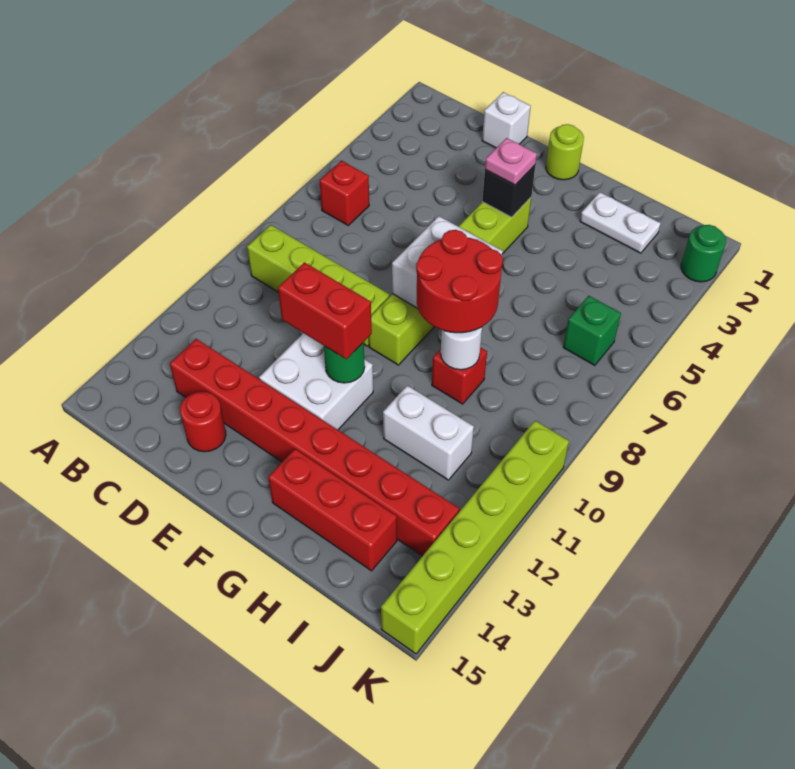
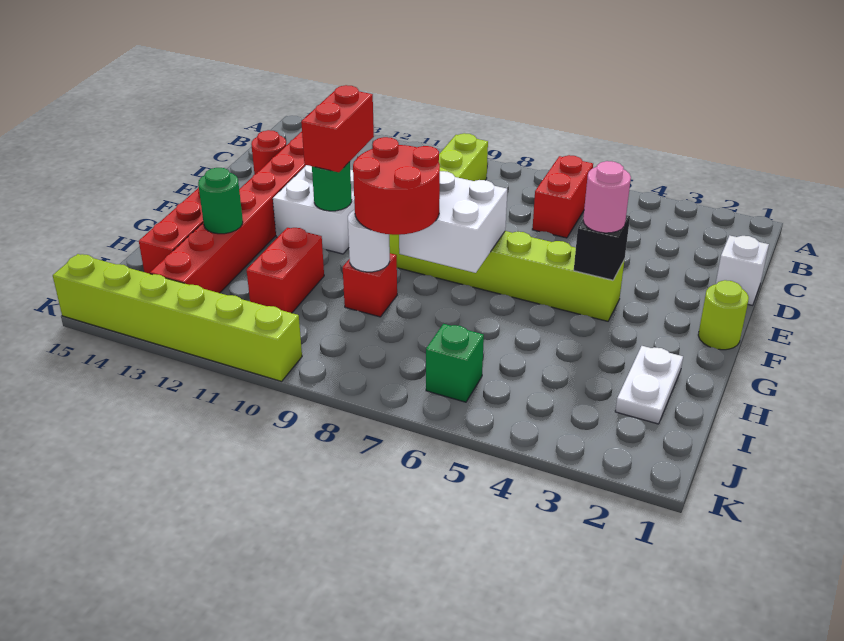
red brick B6 level 1 -> red brick B6:C6 level 1
pink plate F4 level 3 -> pink round brick F4 level 3
white brick H11:I11 level 1 -> red brick H11:I11 level 1
green round brick K2 level 1 -> green round brick H13 level 2

